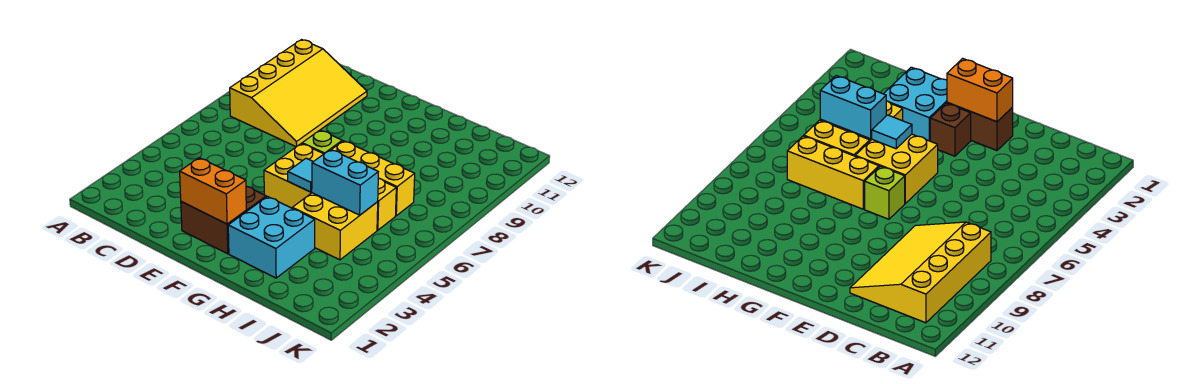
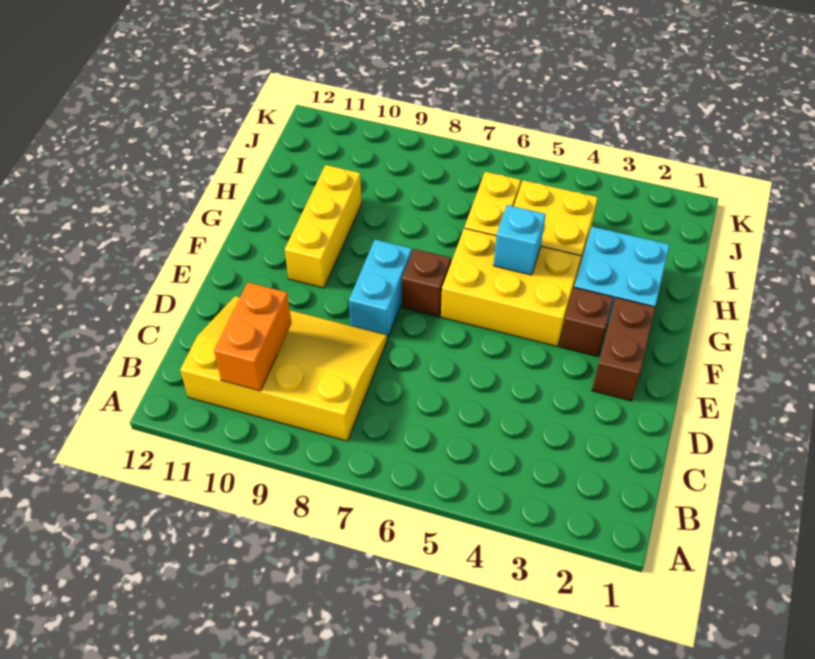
orange brick E2:F2 level 2 -> orange brick B10:C10 level 2
yellow brick F5:G6 level 1 -> yellow brick F4:G6 level 1
lime brick F7 level 1 -> brown brick F7 level 1
cyan tile G5 level 2 -> cyan brick G5 level 2
yellow brick G7:I7 level 1 -> yellow brick F10:H10 level 1
cyan brick H5:I5 level 2 -> cyan brick E8:F8 level 1

